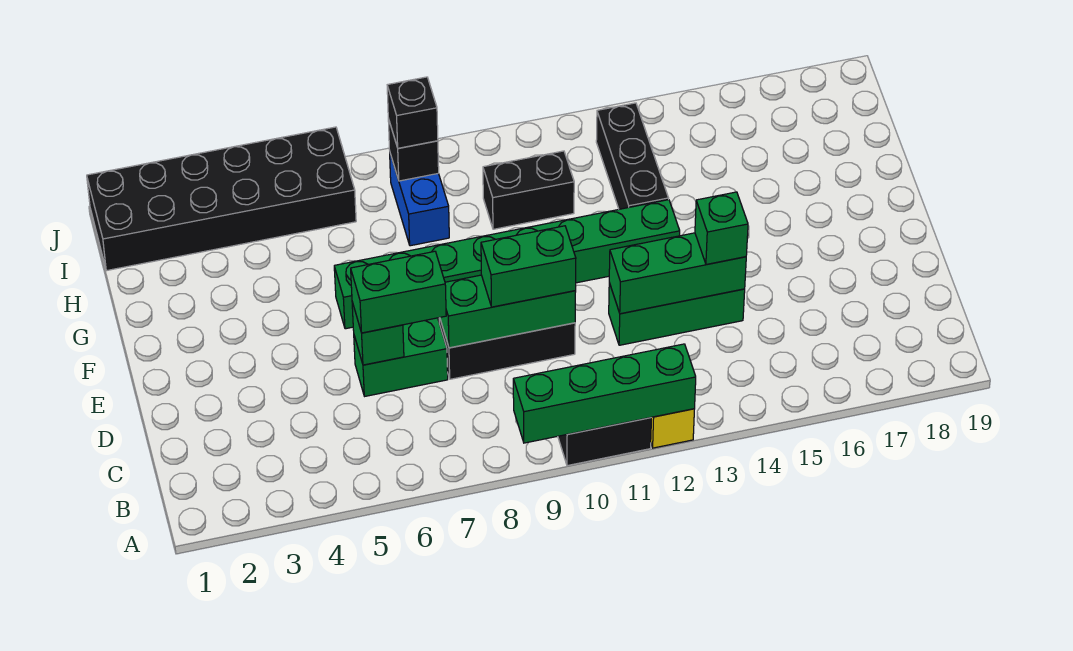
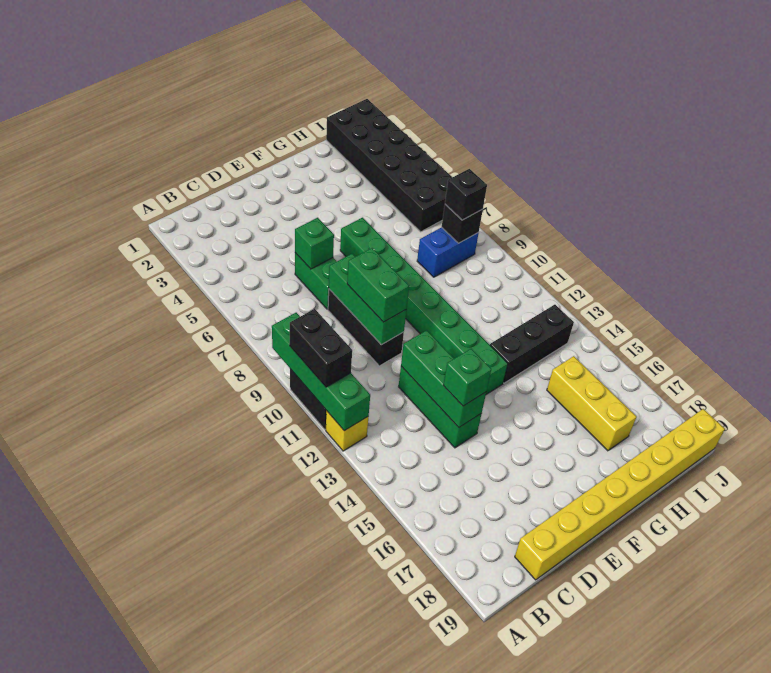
none -> yellow brick C19:J19 level 1
green brick D6:D7 level 3 -> none
black brick H10:H11 level 1 -> black brick A10:A11 level 3
none -> yellow brick H15:H17 level 1

